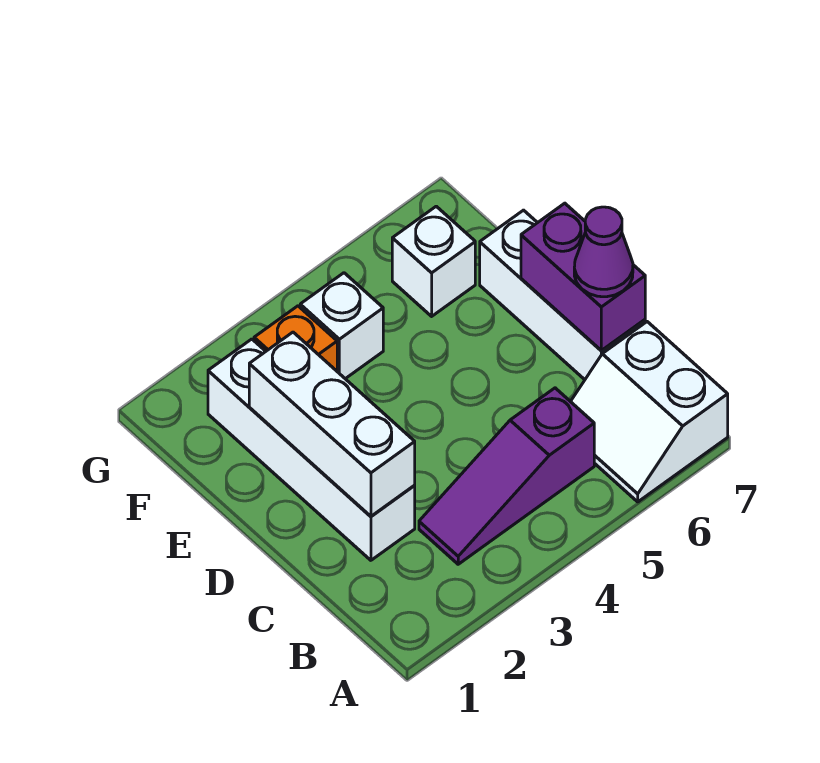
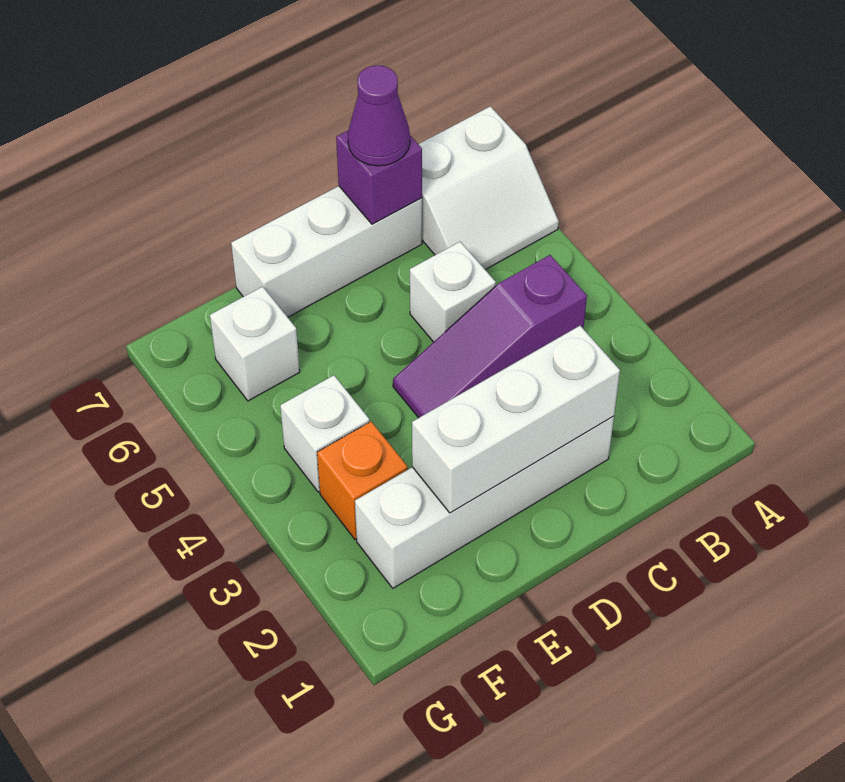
purple slope B3:B5 level 1 top 5 -> purple slope B4:D4 level 1 top B
none -> white brick C5 level 1
purple brick C7:D7 level 2 -> purple brick C7 level 2

